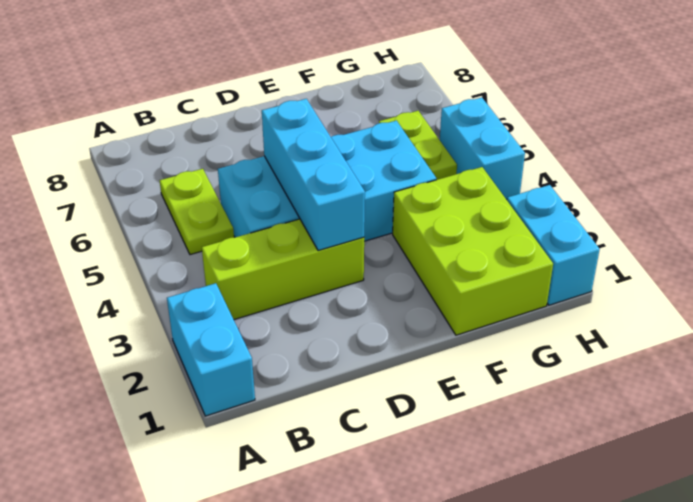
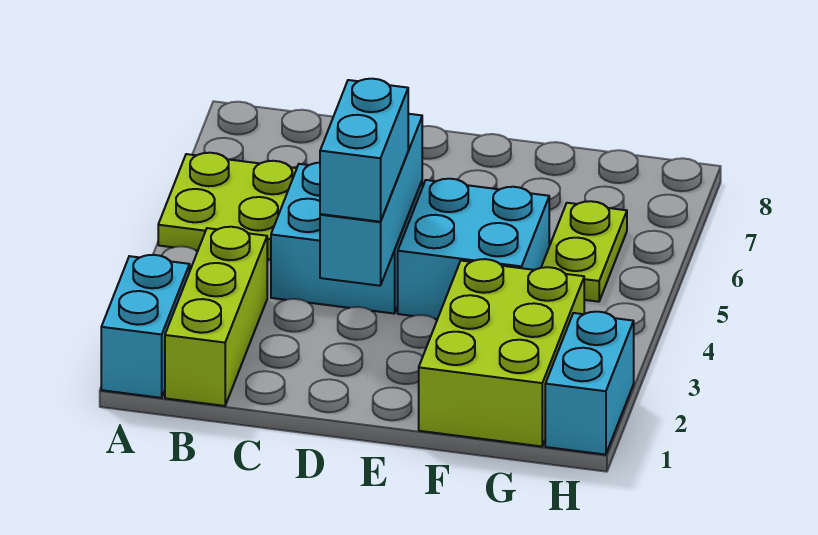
lime brick B3:D3 level 1 -> lime brick B1:B3 level 1
lime plate B5:B6 level 1 -> lime plate A5:B6 level 1
cyan brick H4:H5 level 1 -> cyan brick D3:D4 level 3

